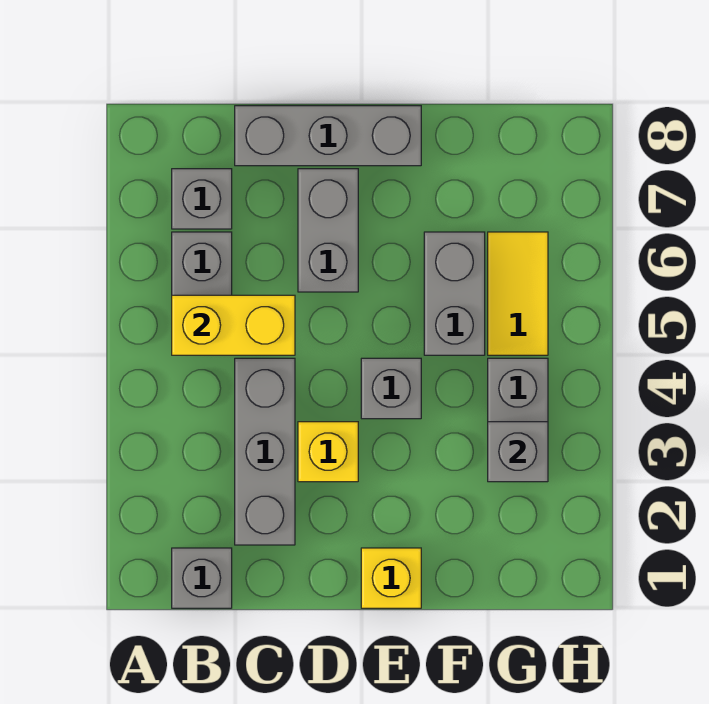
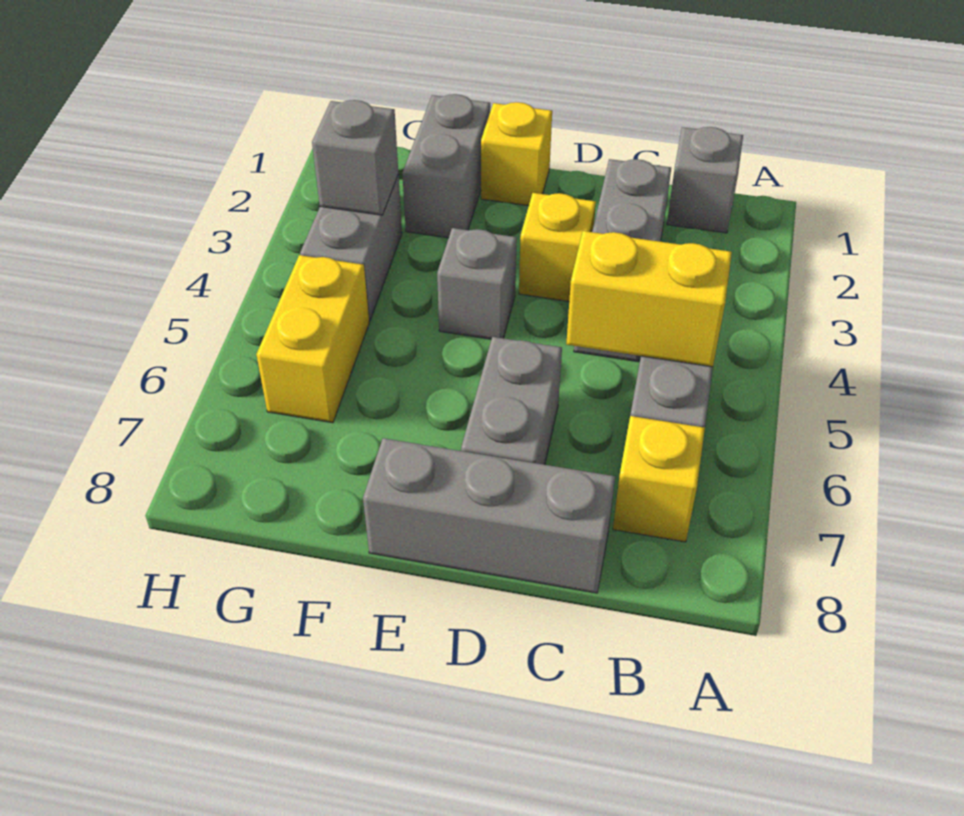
grey brick B7 level 1 -> yellow brick B7 level 1
grey brick F5:F6 level 1 -> grey brick F1:F2 level 1
yellow tile G5:G6 level 1 -> yellow brick G5:G6 level 1

